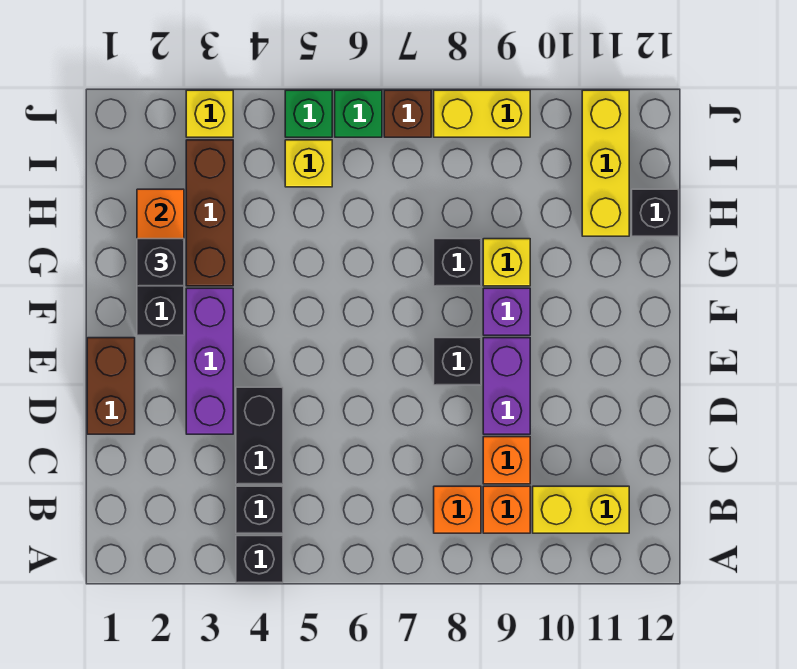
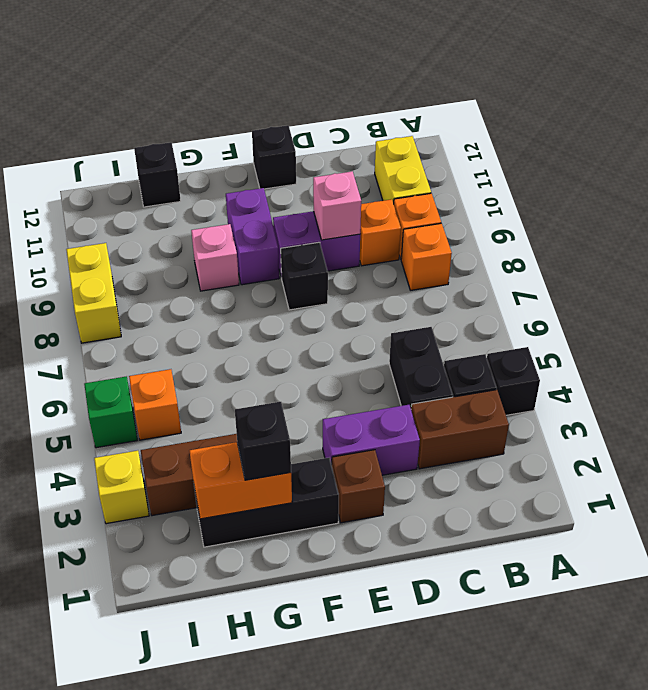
black brick C4:D4 level 1 -> black brick C4:C5 level 1
brown brick D1:E1 level 1 -> brown brick B3:C3 level 1
purple brick D3:F3 level 1 -> purple brick D3:E3 level 1
none -> pink brick D9 level 2
purple brick F9 level 1 -> purple brick F9:F10 level 1
black brick G8 level 1 -> black brick E12 level 1
yellow brick G9 level 1 -> pink brick G9 level 1
yellow brick H11:J11 level 1 -> none
yellow brick I5 level 1 -> orange brick I5 level 1
green brick J6 level 1 -> none
brown brick J7 level 1 -> brown brick E2 level 1

